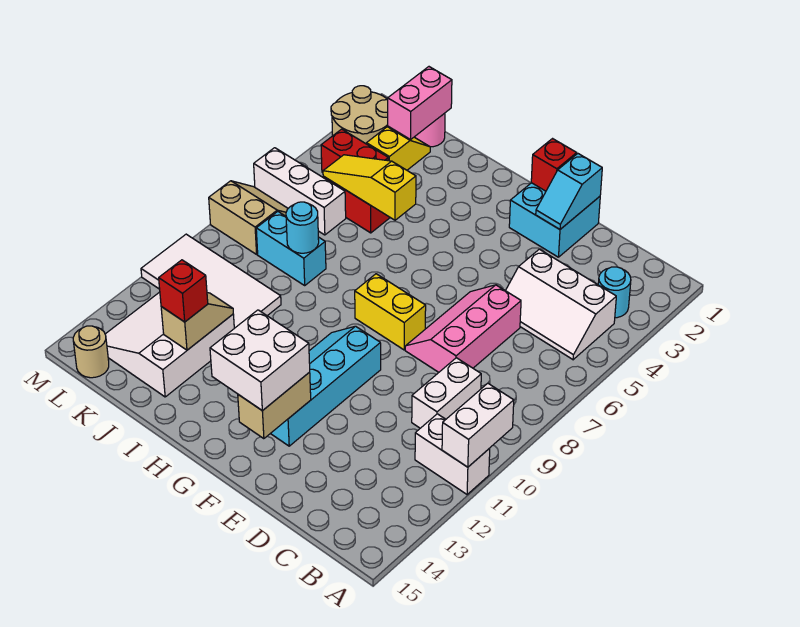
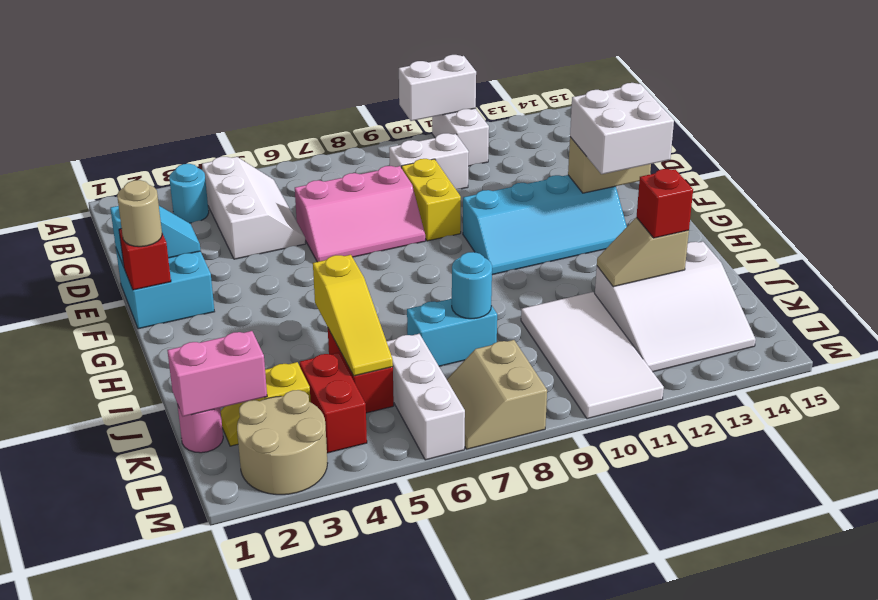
yellow brick F8:G8 level 1 -> yellow brick D9:E9 level 1
cyan brick J8:K8 level 1 -> cyan brick J7:J8 level 1
tan round brick L15 level 1 -> tan round brick F1 level 3

